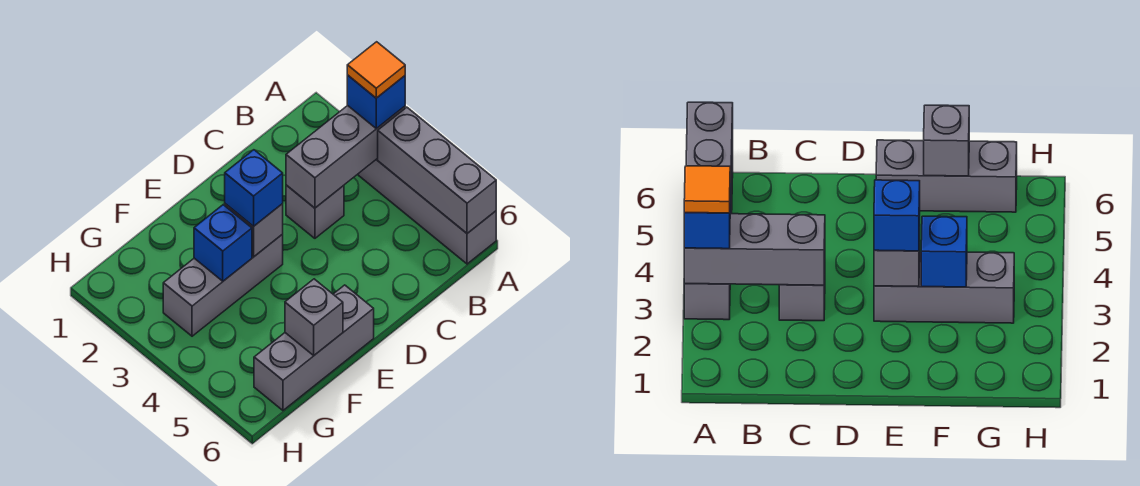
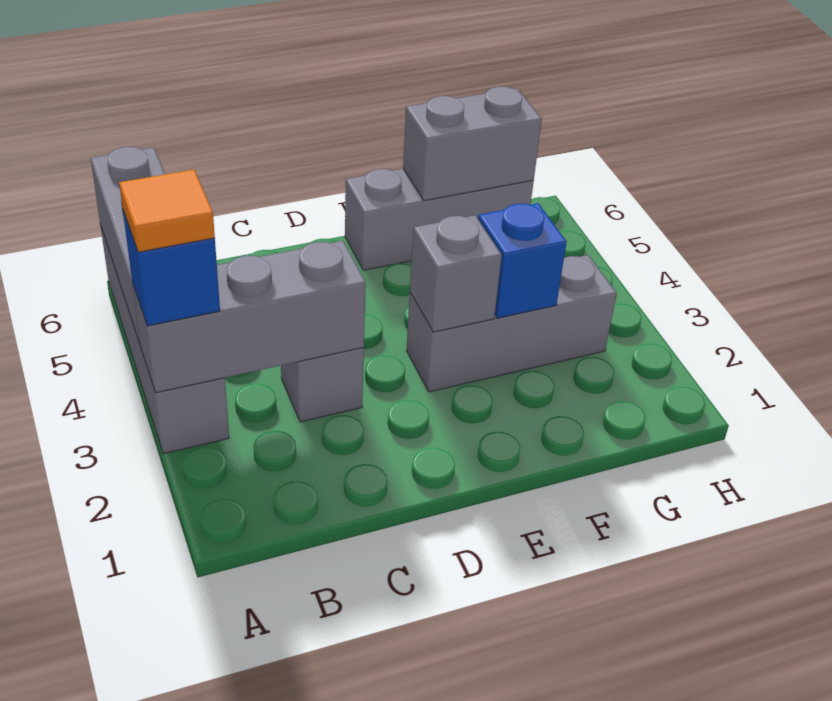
blue brick E3 level 3 -> none
grey brick F6 level 2 -> grey brick F6:G6 level 2

